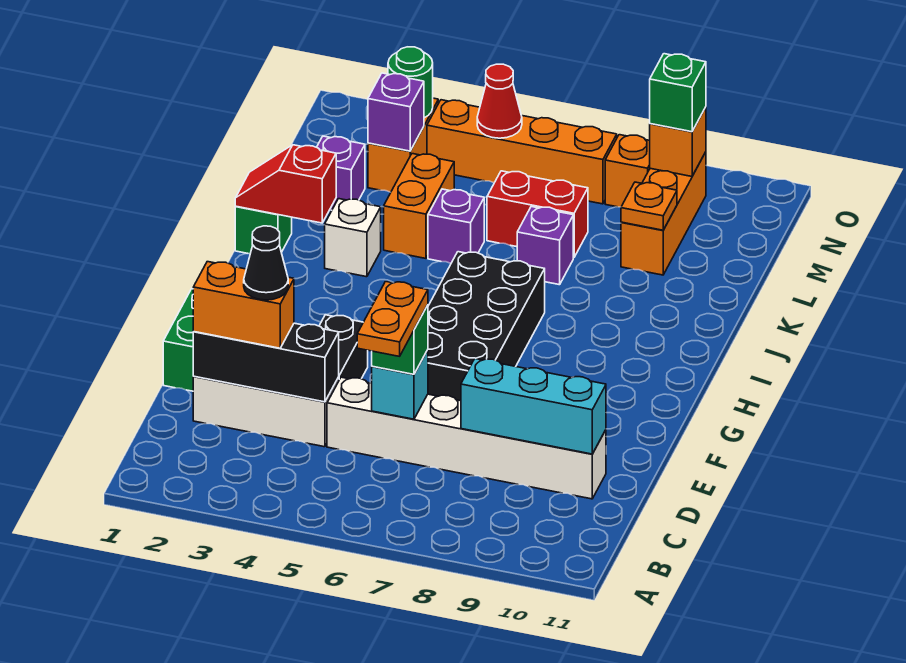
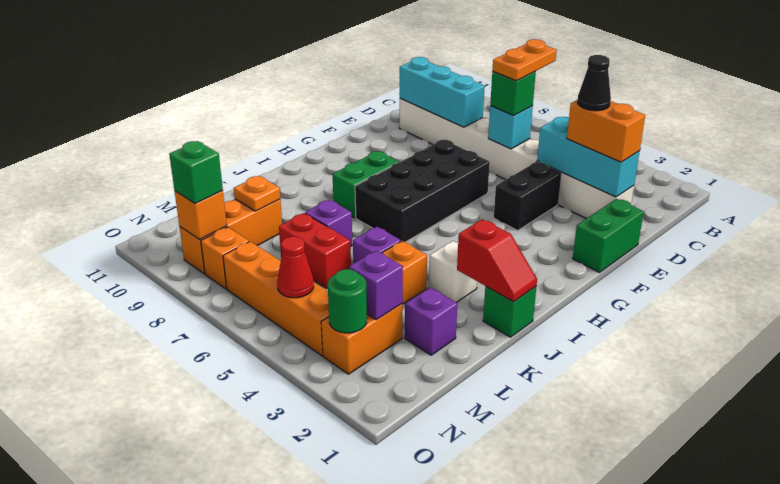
black brick D2:D4 level 2 -> cyan brick D2:D4 level 2
none -> green brick H8:I8 level 1

